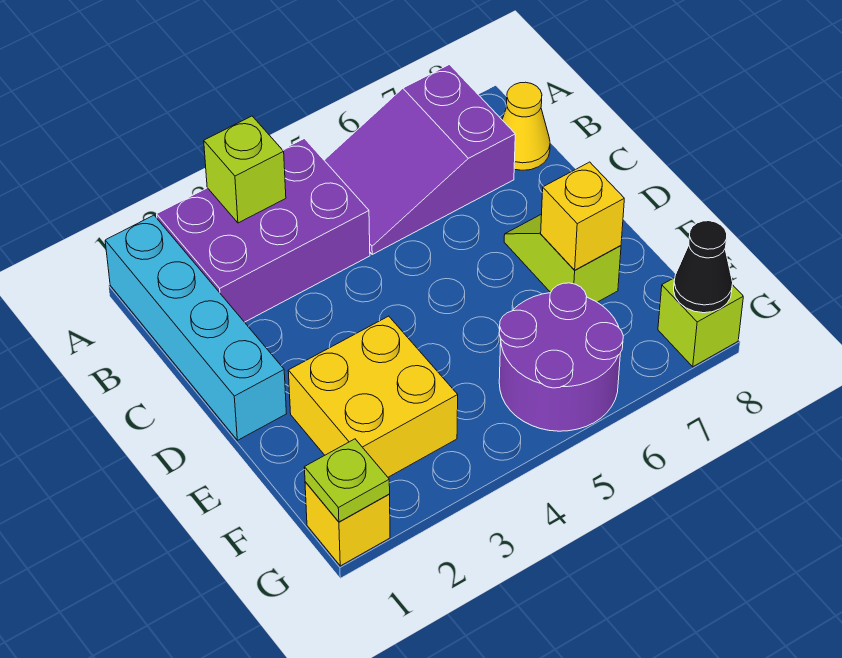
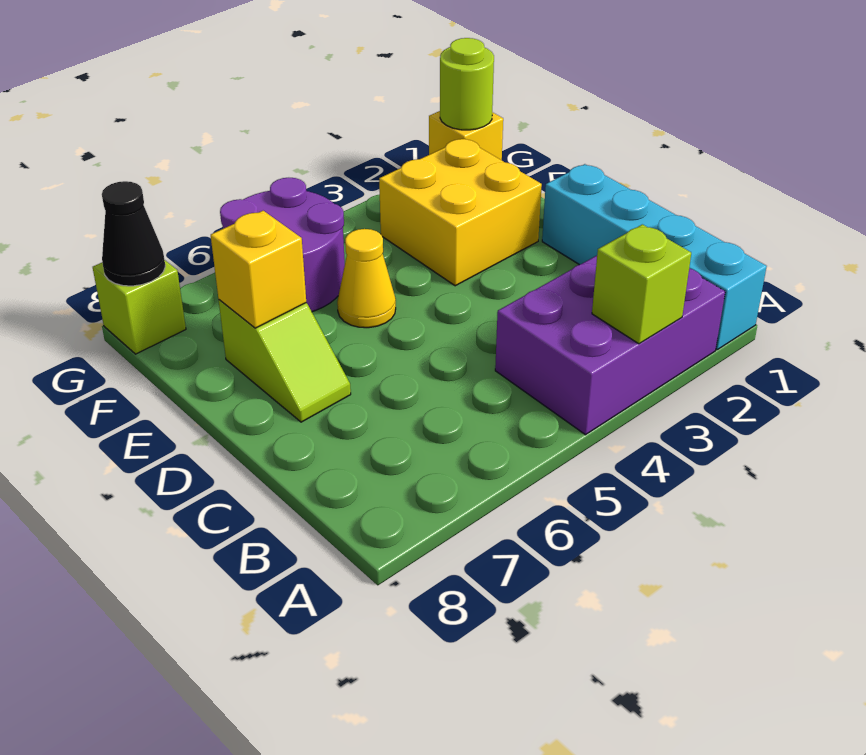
purple slope A5:B7 level 1 top 7 -> none
yellow cone B8 level 1 -> yellow cone E5 level 1
lime plate G1 level 2 -> lime round brick G1 level 2

